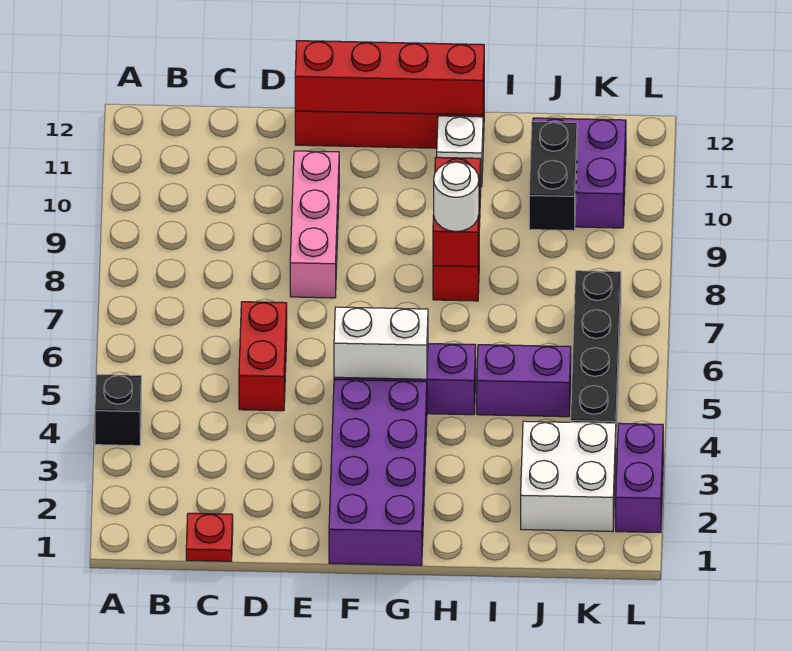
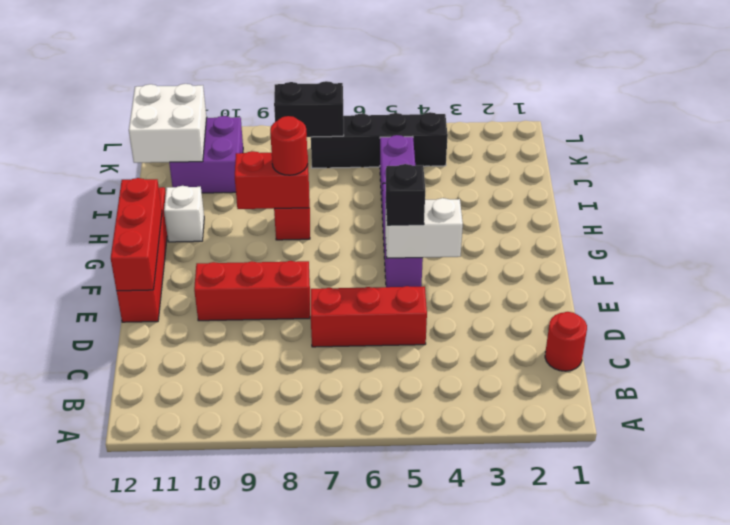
black brick A4 level 1 -> black brick F5 level 3
red plate C1 level 1 -> red round brick C1 level 1
red brick D5:D6 level 1 -> red brick D5:D7 level 1
pink brick E8:E10 level 1 -> red brick E8:E10 level 1
red brick E12:H12 level 2 -> red brick E12:G12 level 2
purple brick F1:G4 level 1 -> none
white brick F5:G5 level 2 -> white brick F4:F5 level 2
white round brick H8 level 3 -> red round brick H8 level 3
white brick J2:K3 level 1 -> white brick J11:K12 level 2
black brick J9:J10 level 2 -> black brick K7:K8 level 2
purple brick L2:L3 level 1 -> none

